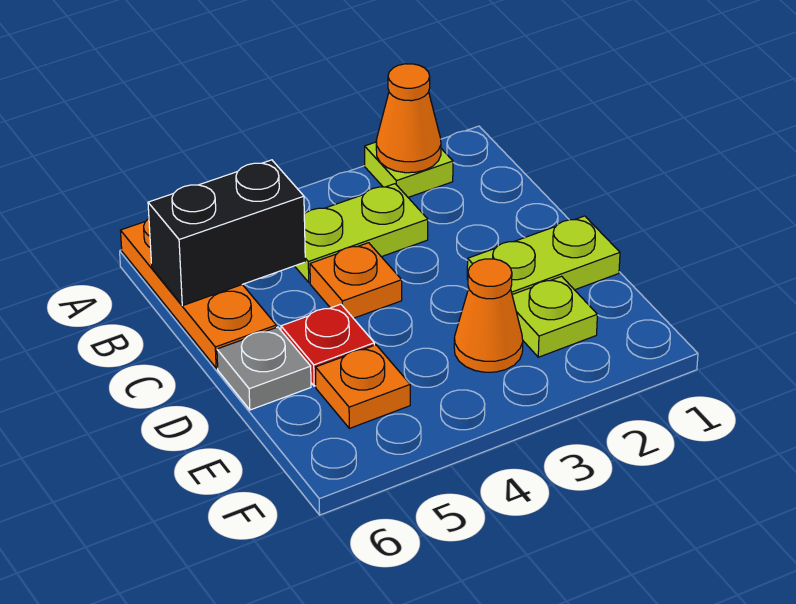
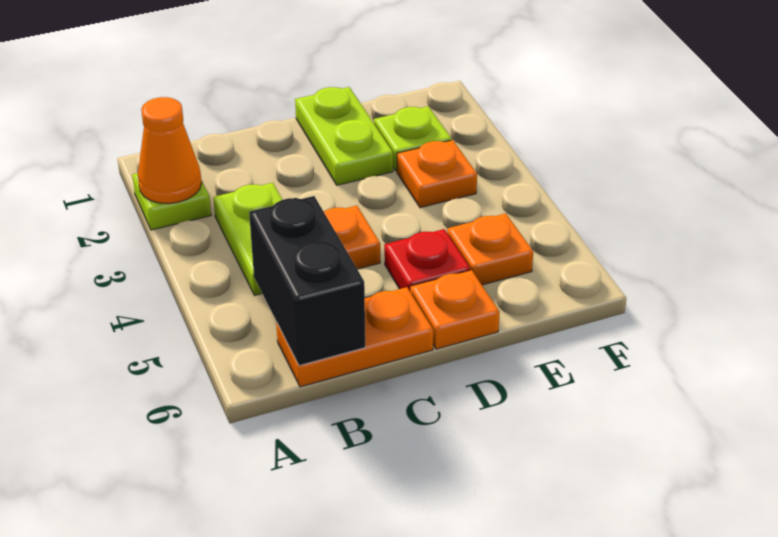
orange plate A6:C6 level 1 -> orange plate B6:C6 level 1
grey plate D6 level 1 -> orange plate D6 level 1
orange cone E3 level 1 -> orange plate E3 level 1

